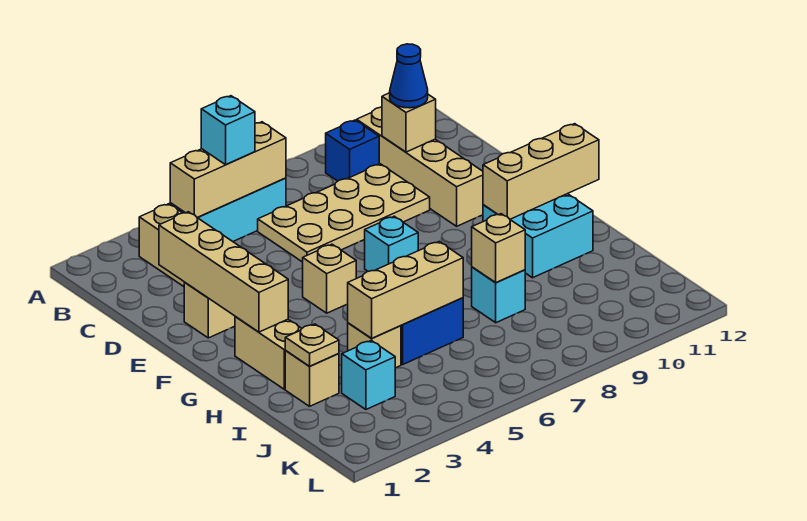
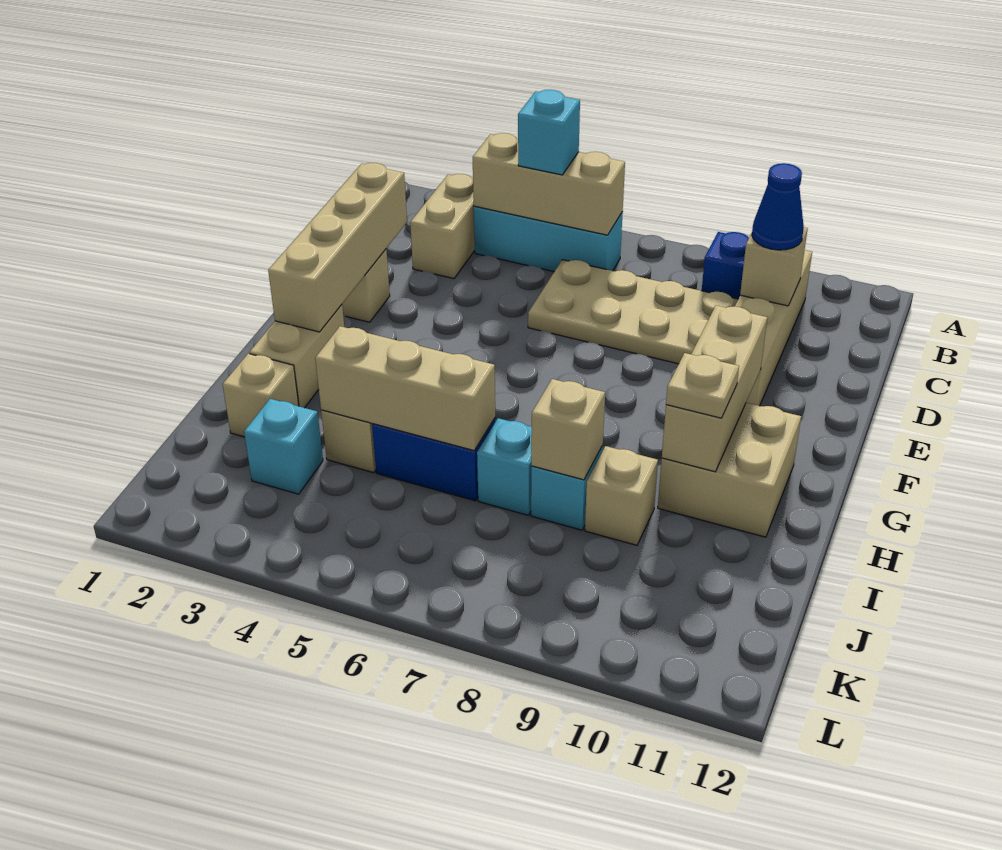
tan brick F5 level 1 -> tan brick I9 level 1
cyan brick F7 level 1 -> cyan brick I7 level 1
cyan brick G10:H11 level 1 -> tan brick G10:H11 level 1
tan brick G10:G12 level 2 -> tan brick F10:H10 level 2
tan plate I2 level 2 -> tan plate H10 level 3

